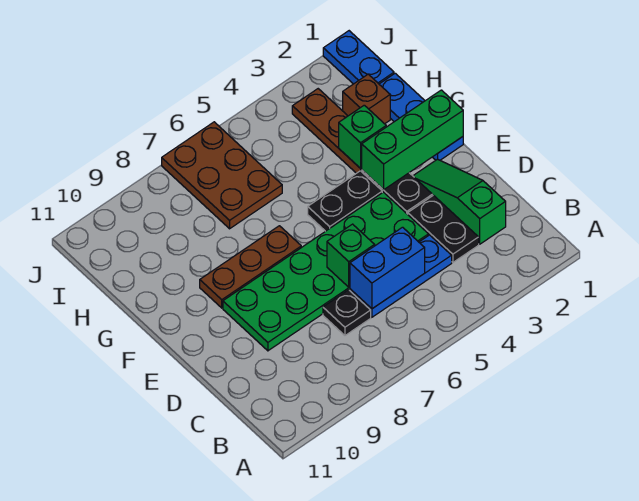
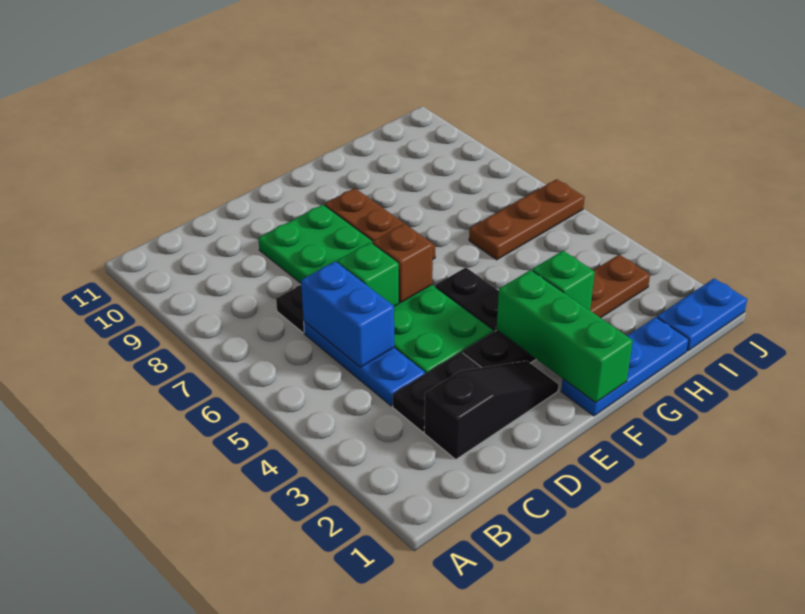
green slope C2:E2 level 1 top C -> black slope C2:E2 level 1 top C
brown brick H2 level 1 -> brown brick E6 level 2
brown plate H6:J7 level 1 -> brown plate H6:J6 level 1

